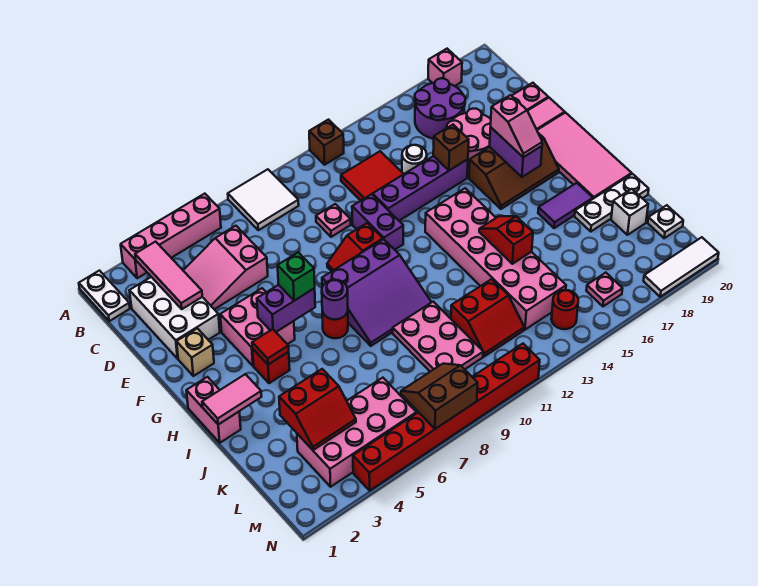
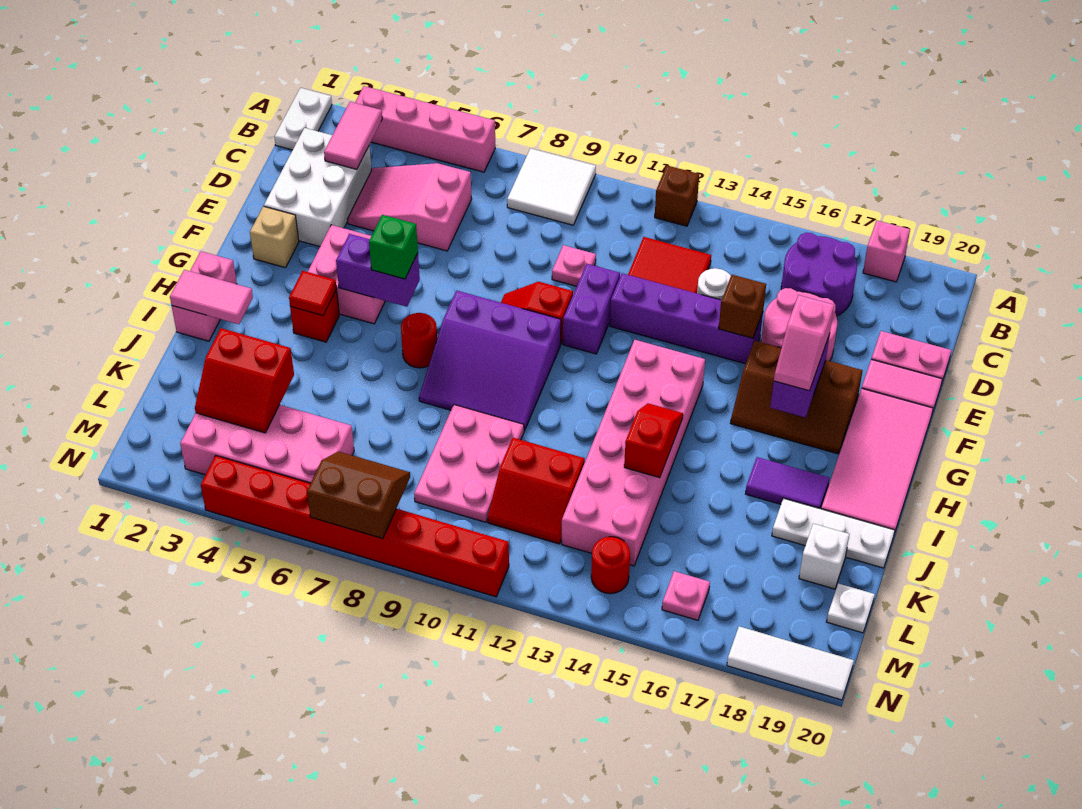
pink tile B3:D3 level 2 -> pink tile B3:C3 level 2
purple round brick H7 level 2 -> none

